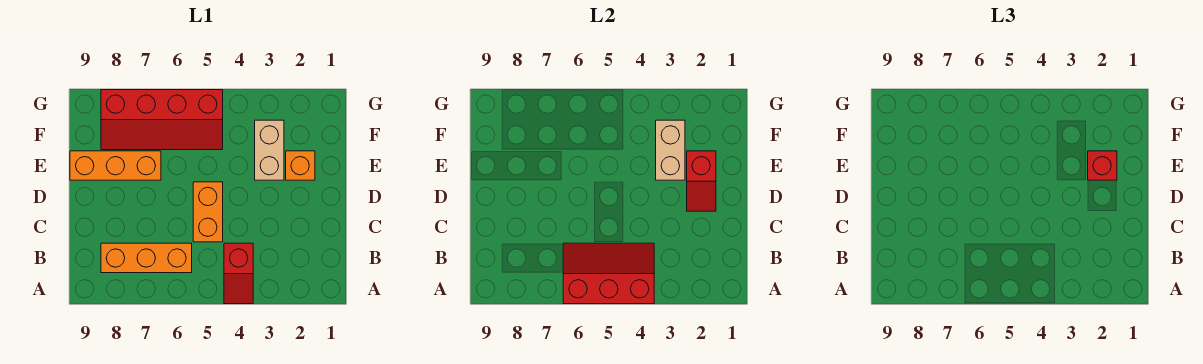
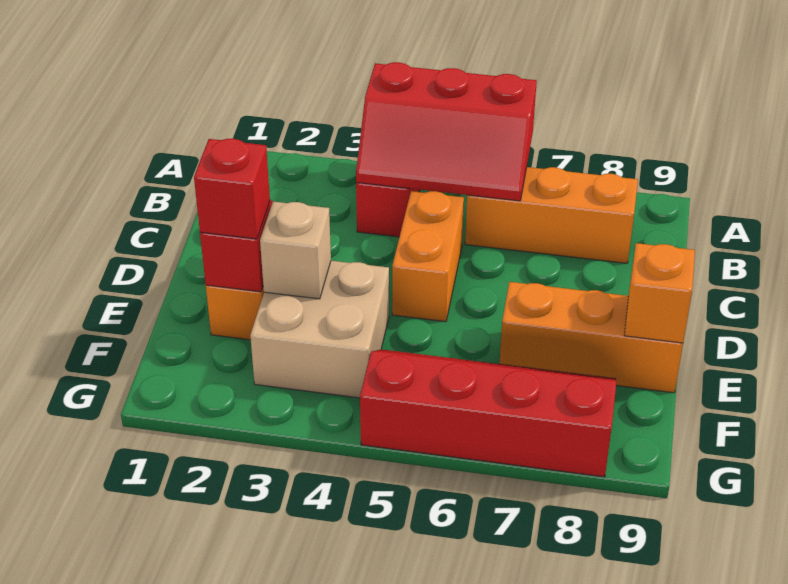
tan brick E3:F3 level 1 -> tan brick E3:F4 level 1
tan brick E3:F3 level 2 -> tan brick E3 level 2
none -> orange brick E9 level 2

